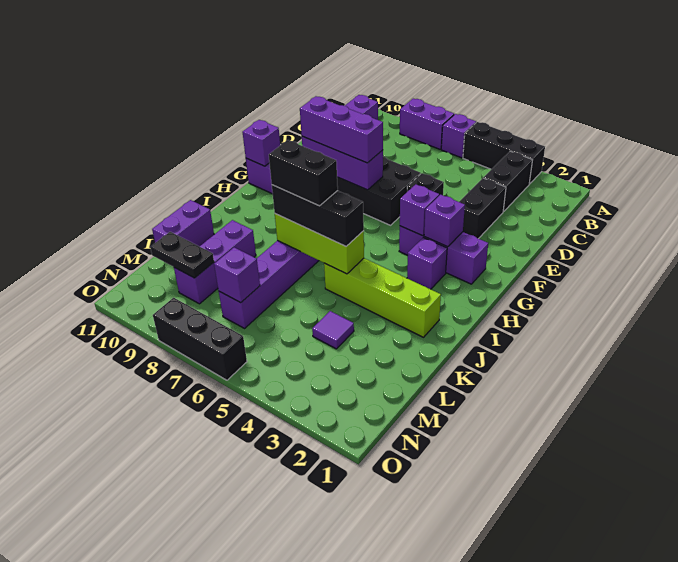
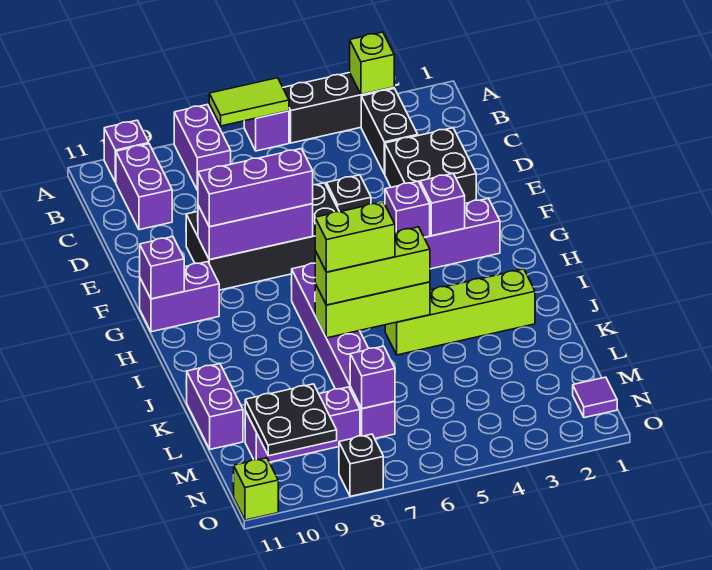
none -> lime brick A3 level 2
none -> lime tile A6:A7 level 2
purple brick A7:A8 level 1 -> purple brick A8:B8 level 1
black brick D3:E3 level 1 -> black brick D2:E3 level 1
purple brick H3 level 1 -> purple brick A10 level 1
black brick J5:J7 level 3 -> lime brick J5:J7 level 3
black brick J6:J7 level 4 -> lime brick J6:J7 level 4
purple brick K9:M9 level 1 -> purple brick M8:M10 level 1
purple tile L4 level 1 -> purple tile N1 level 1
black plate M9:M10 level 2 -> black plate M9:N10 level 2
black brick O6:O8 level 1 -> black brick O8 level 1
none -> lime brick O11 level 1

